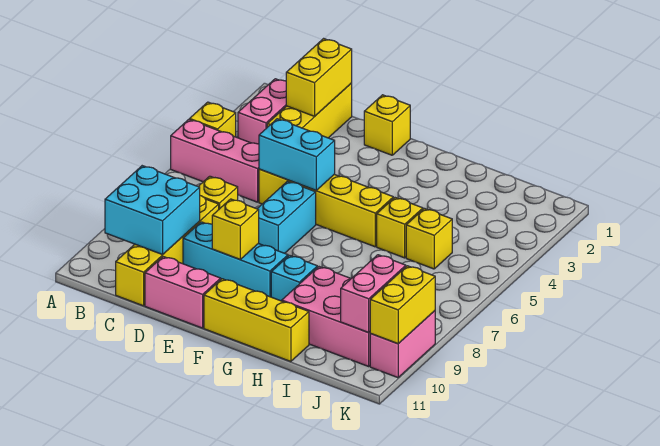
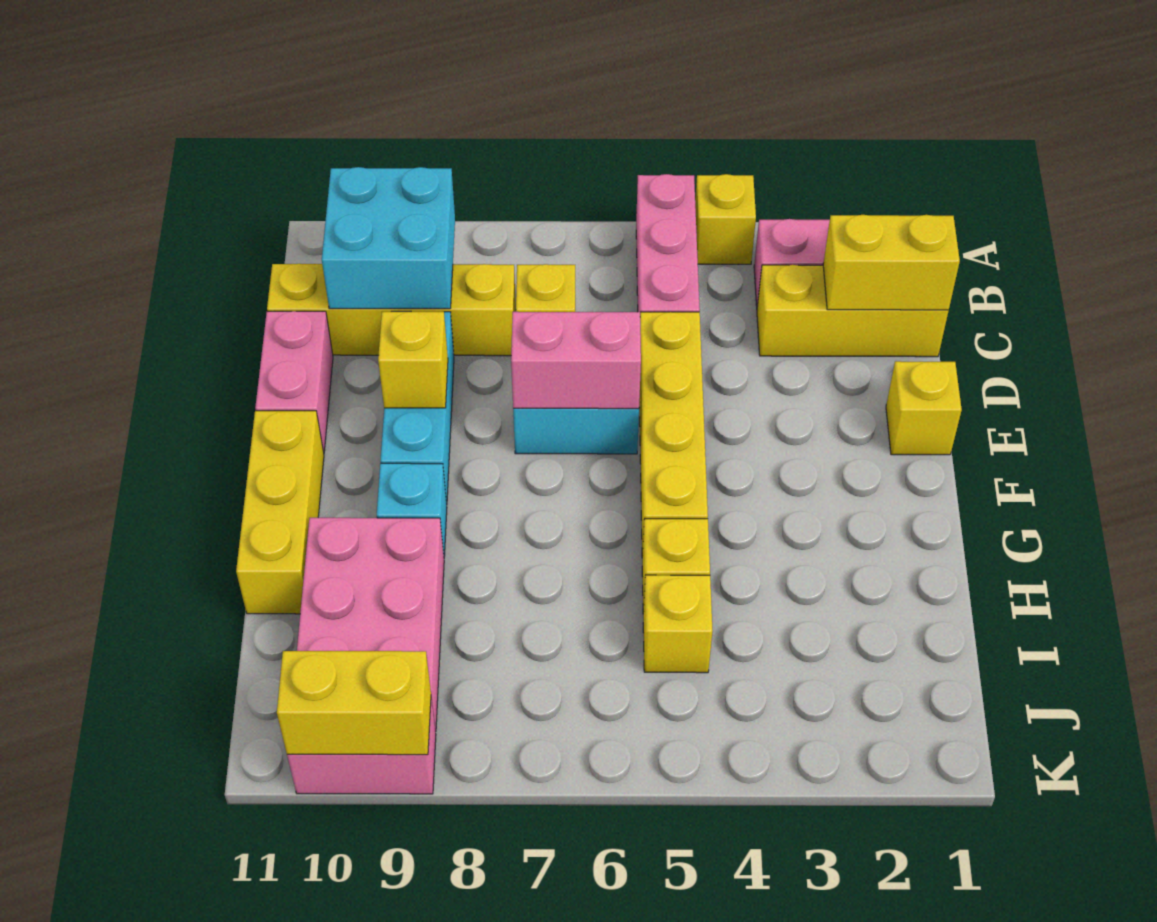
cyan brick D5:E5 level 2 -> none
pink brick J9:J10 level 2 -> pink brick E6:E7 level 2

